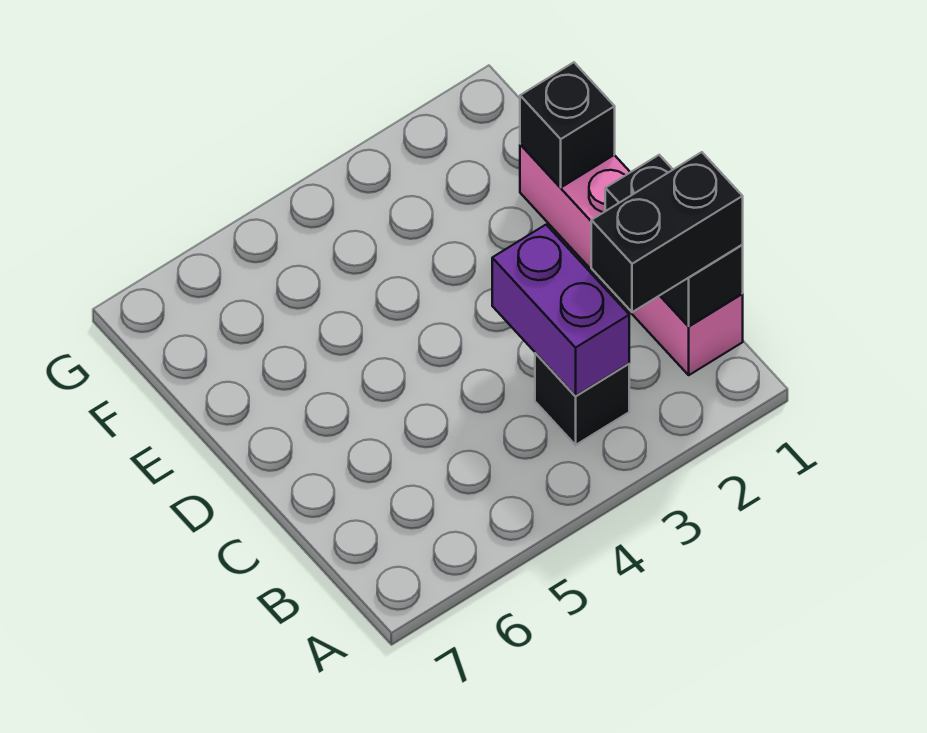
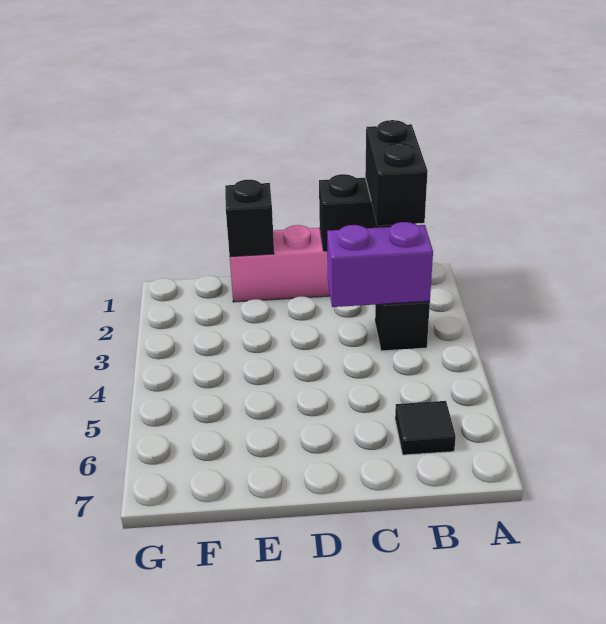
none -> black tile B6 level 1

